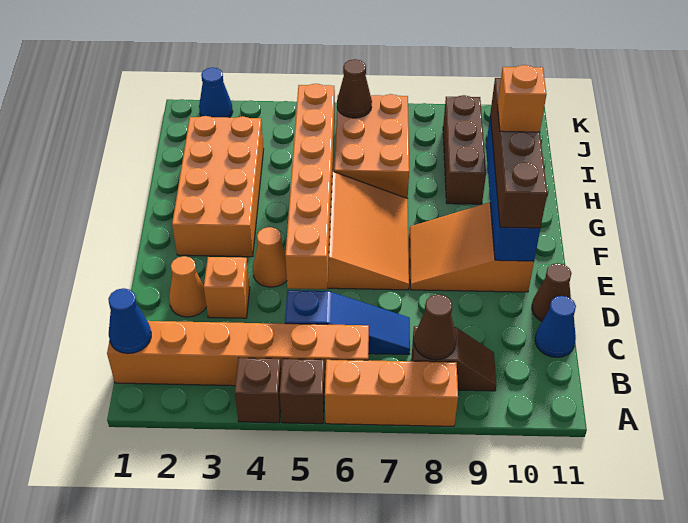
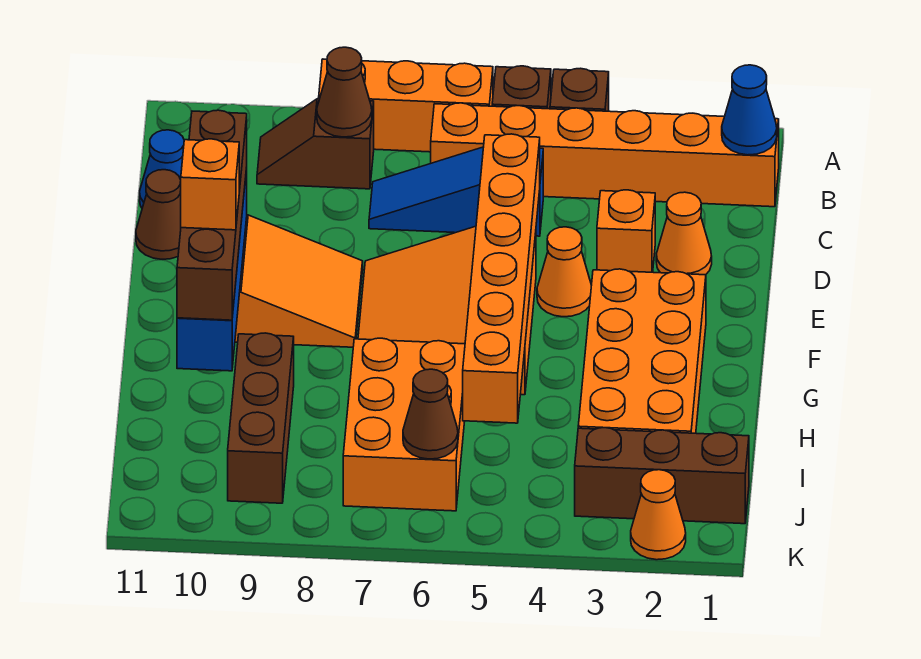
none -> brown brick J1:J3 level 1
blue cone K2 level 1 -> orange cone K2 level 1

